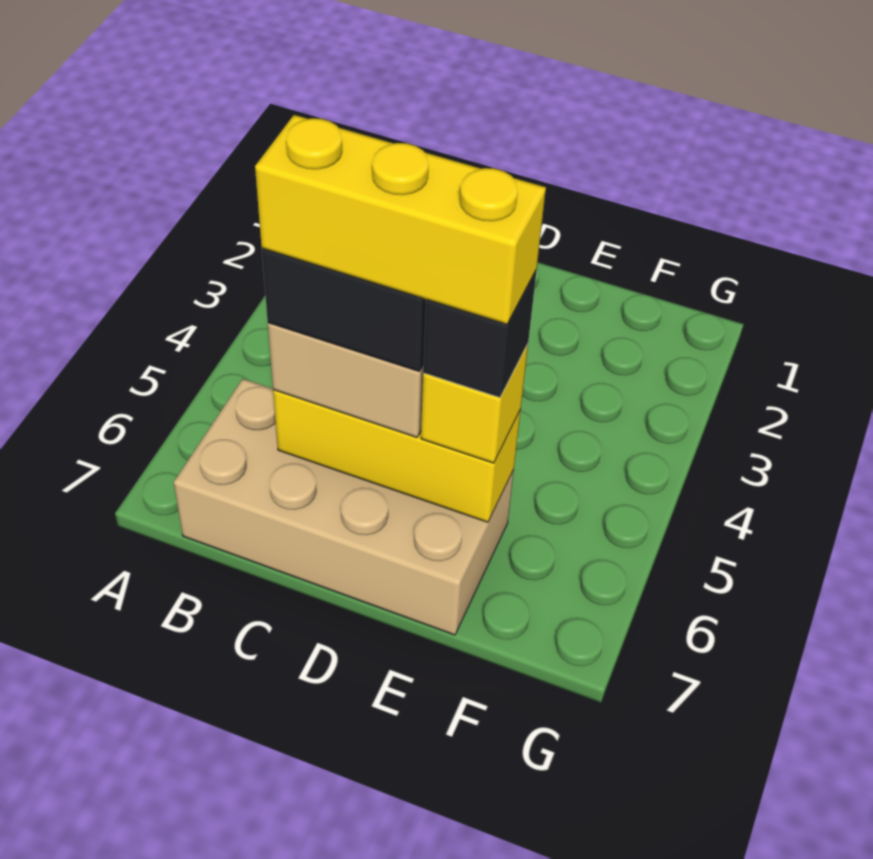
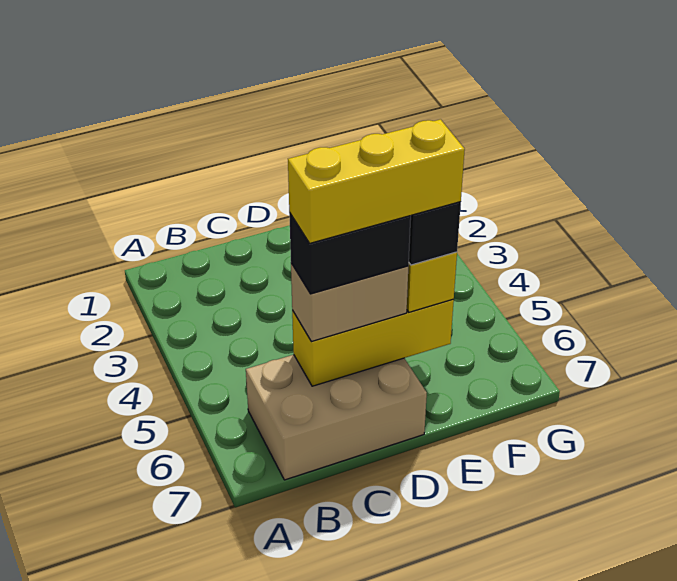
tan brick B6:E7 level 1 -> tan brick B6:D7 level 1

